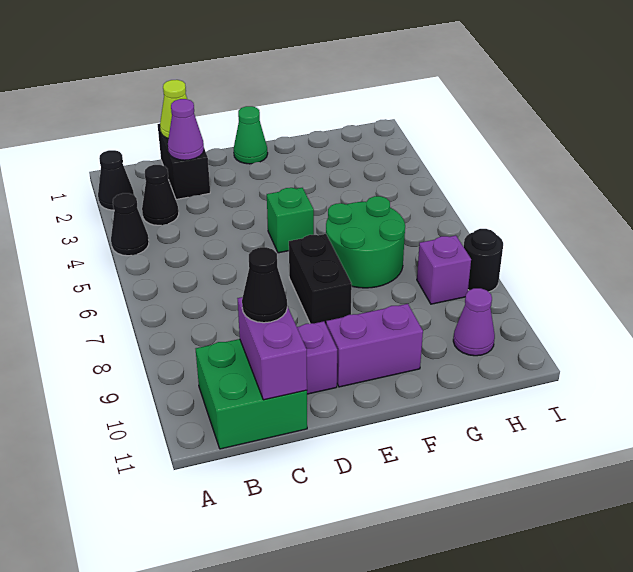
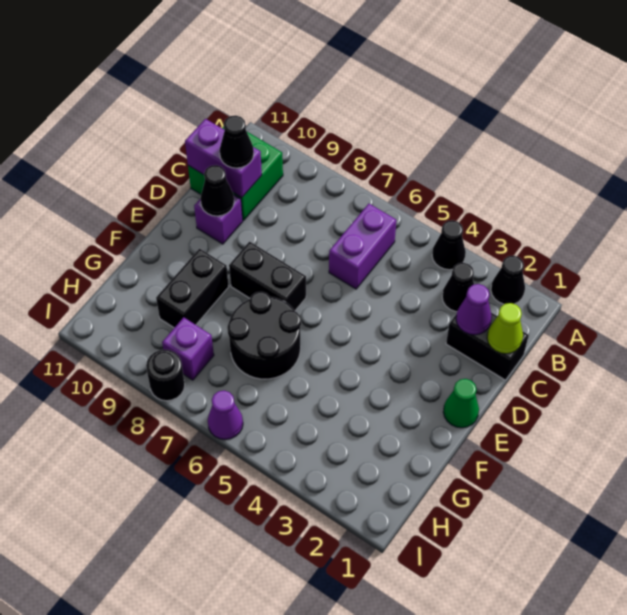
none -> black cone D10 level 2
green brick E5 level 1 -> none
purple brick E10:F10 level 1 -> purple brick B6:C6 level 1
green round brick F6:G7 level 1 -> black round brick F6:G7 level 1
none -> black brick F9:G9 level 1
purple cone H10 level 1 -> purple cone I6 level 1

